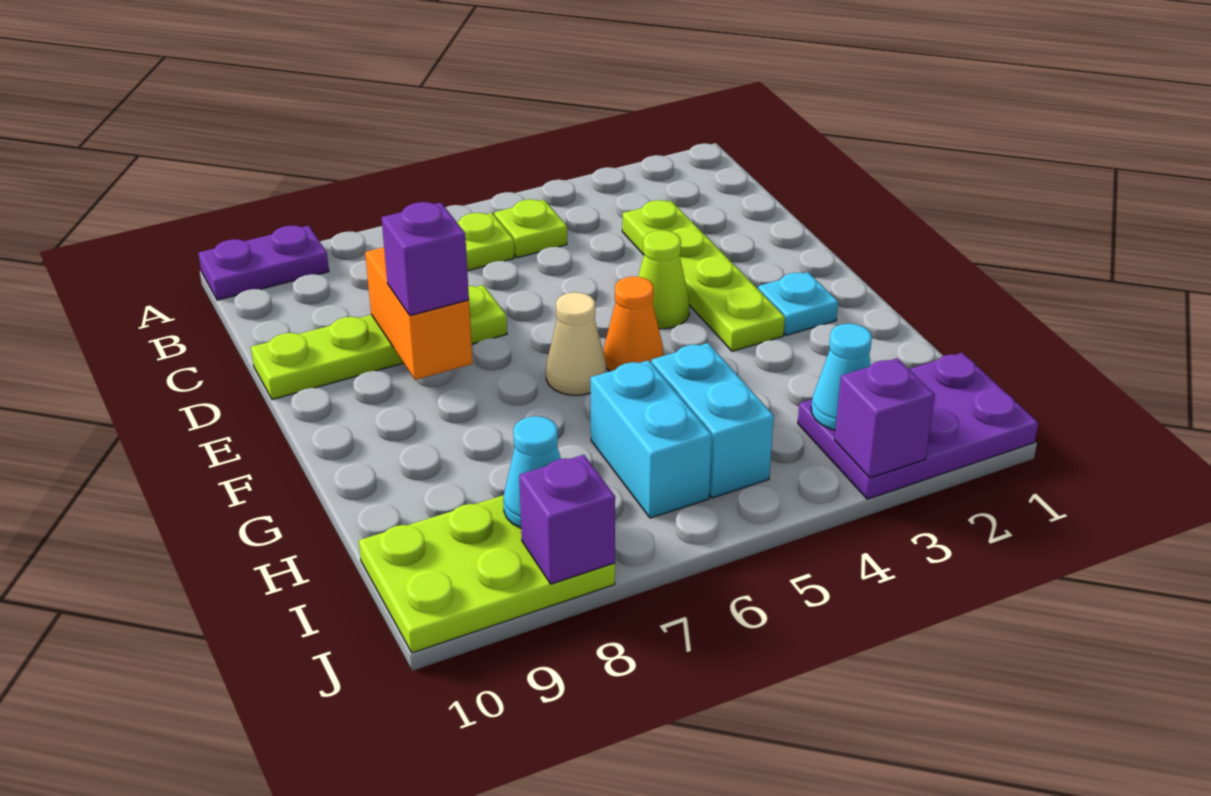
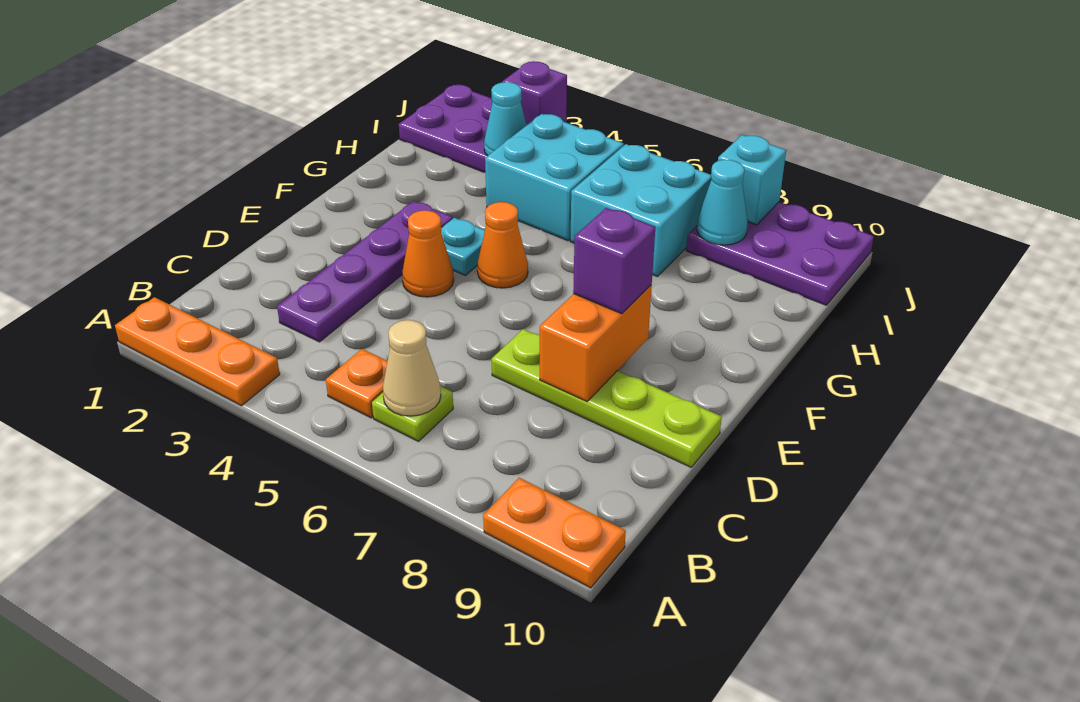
none -> orange plate A1:A3 level 1
purple plate A9:A10 level 1 -> orange plate A9:A10 level 1
lime plate B5 level 1 -> orange plate B5 level 1
lime plate C3:F3 level 1 -> purple plate C3:F3 level 1
lime cone E4 level 1 -> orange cone E4 level 1
cyan plate F2 level 1 -> cyan plate F4 level 1
tan cone F6 level 1 -> tan cone B6 level 2
cyan brick H5:I5 level 1 -> cyan brick H4:I5 level 1
cyan brick H6:I6 level 1 -> cyan brick H6:I7 level 1
lime plate I8:J10 level 1 -> purple plate I8:J10 level 1
purple brick J8 level 2 -> cyan brick J8 level 2

